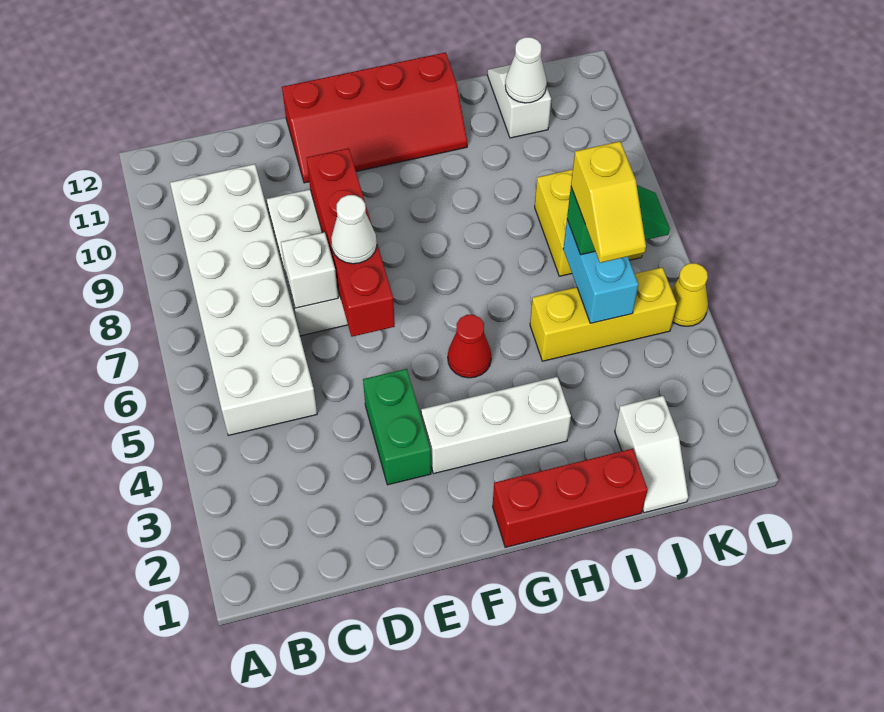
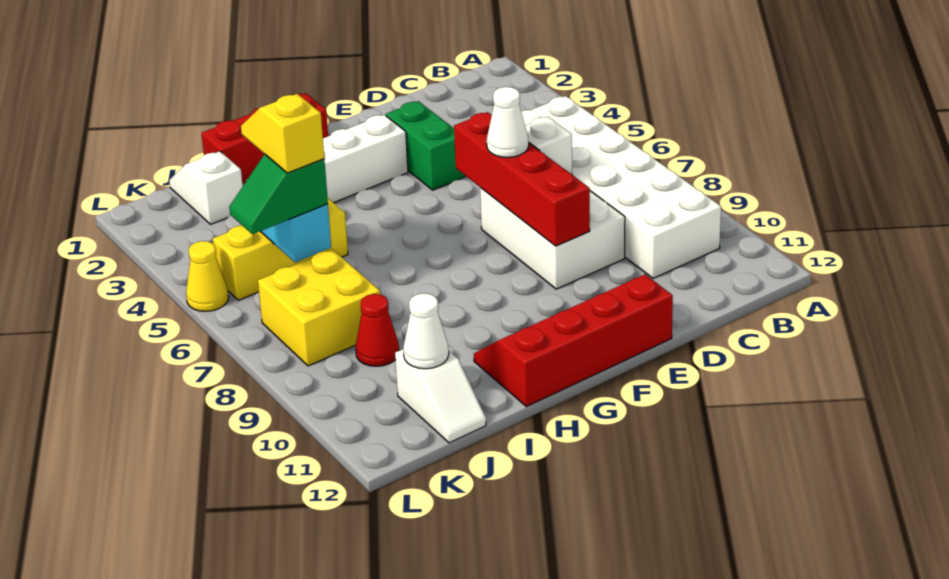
red cone G5 level 1 -> red cone J9 level 1

